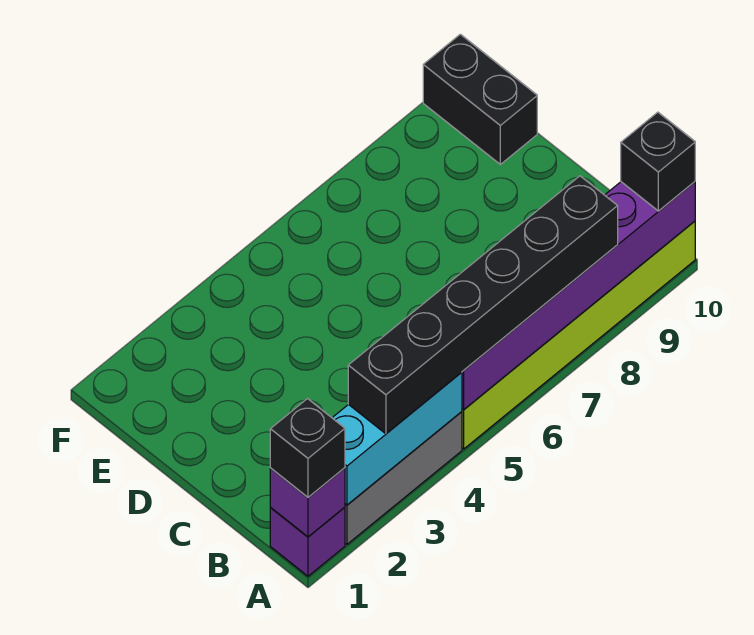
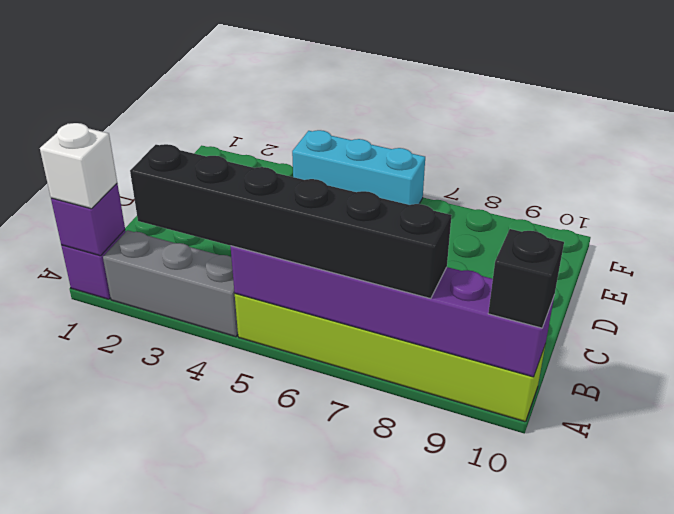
black brick A1 level 3 -> white brick A1 level 3
cyan brick A2:A4 level 2 -> cyan brick F4:F6 level 1
black brick E10:F10 level 1 -> none

